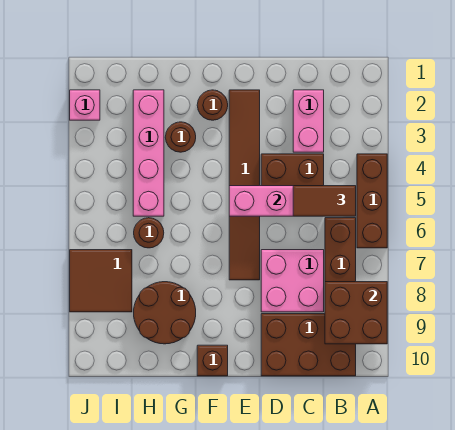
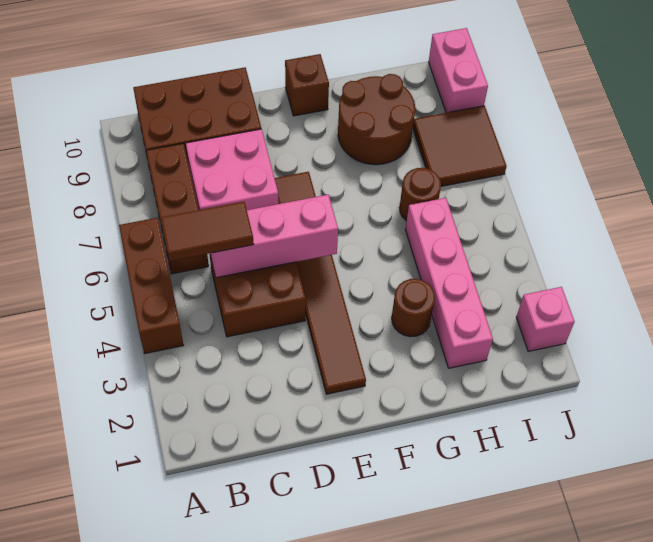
brown brick A8:B9 level 2 -> none
pink brick C2:C3 level 1 -> pink brick J9:J10 level 1
brown round brick F2 level 1 -> none

